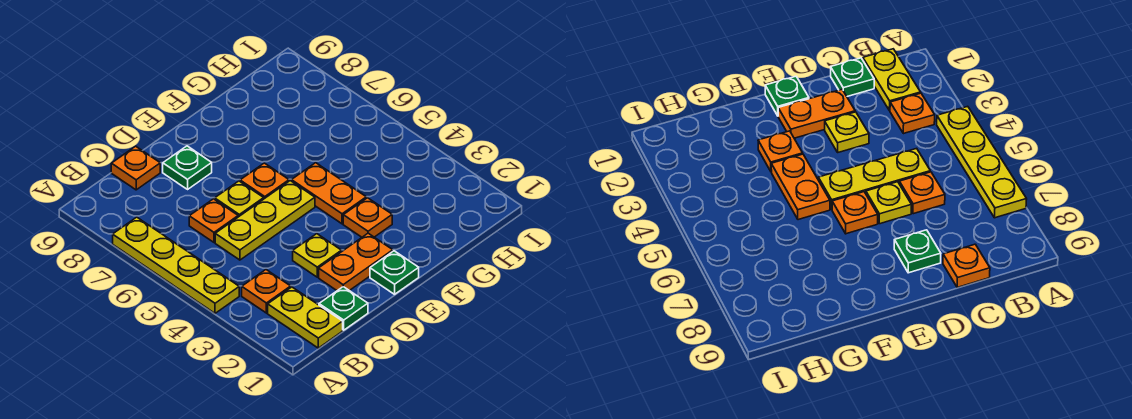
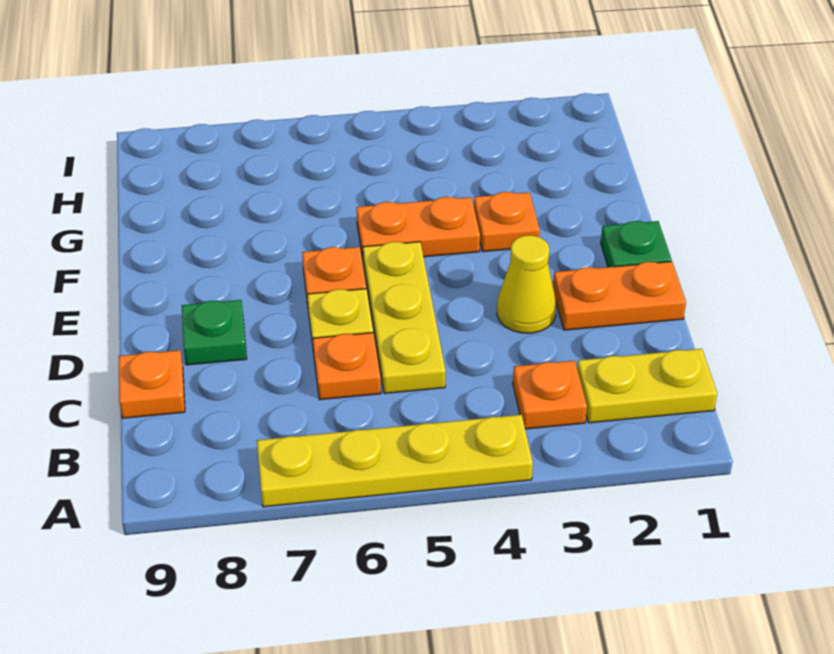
green plate C1 level 1 -> none
orange plate D2:E2 level 1 -> orange plate D1:D2 level 1
yellow plate D3 level 1 -> yellow cone D3 level 1

